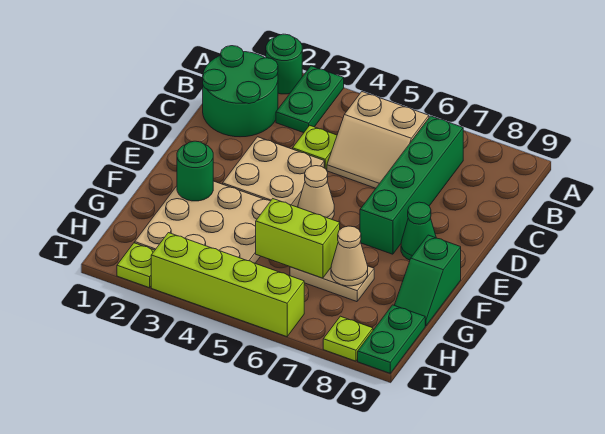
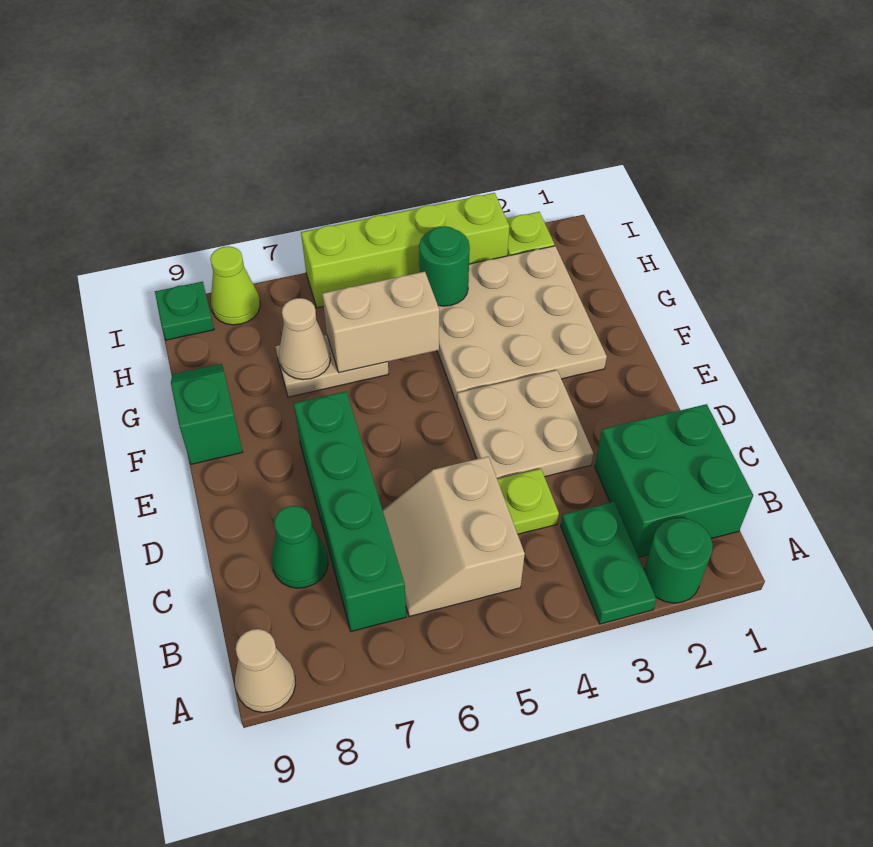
green round brick B1:C2 level 1 -> green brick B1:C2 level 1
tan slope B5:C6 level 1 top B -> tan slope B5:C6 level 1 top 5
tan cone E5 level 1 -> tan cone A9 level 1
green cone E8 level 1 -> green cone C8 level 1
green round brick F2 level 2 -> green round brick H4 level 2
lime brick G5:G6 level 2 -> tan brick G5:G6 level 2
green plate H9:I9 level 1 -> green plate I9 level 1
lime plate I8 level 1 -> lime cone I8 level 1

